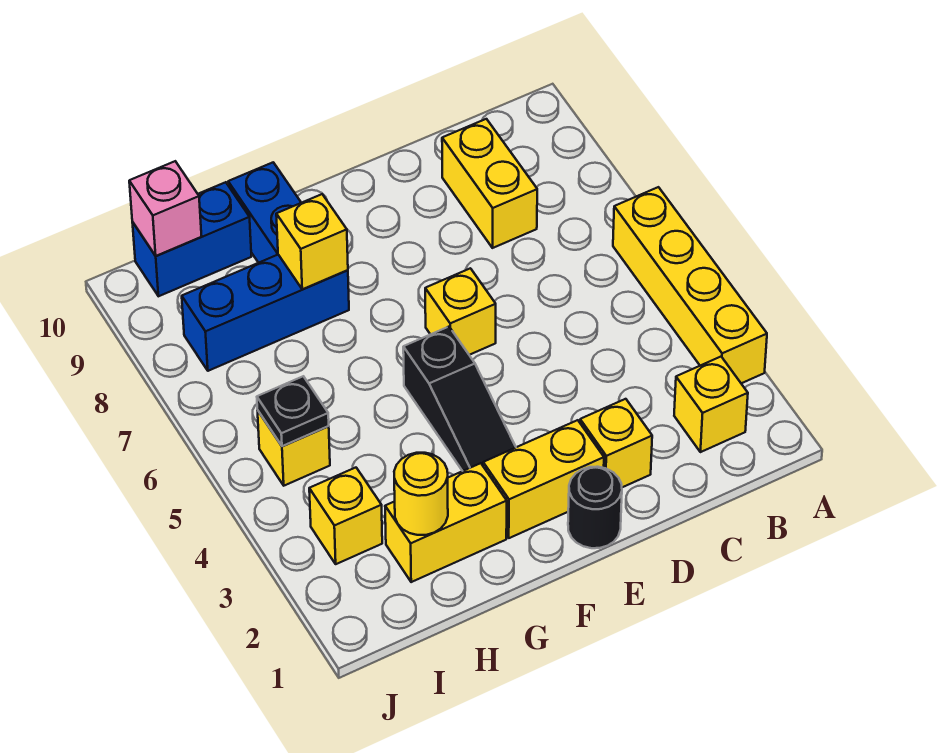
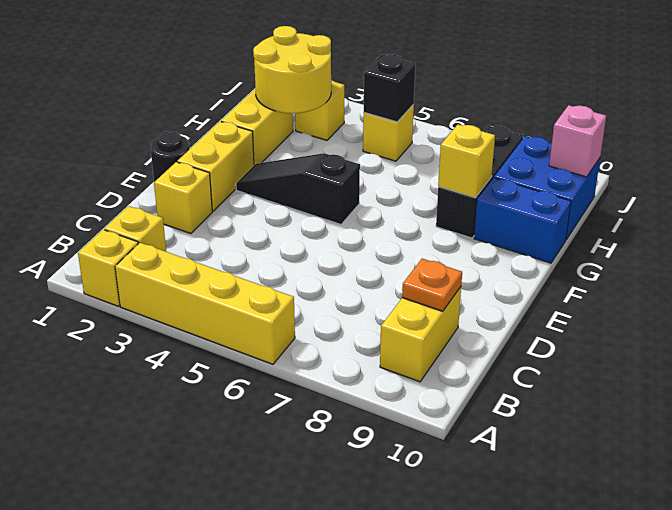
yellow brick C8:C9 level 1 -> yellow brick B9:C9 level 1
none -> orange plate C9 level 2
yellow brick E6 level 1 -> yellow brick A2 level 1
blue brick G8:I8 level 1 -> black brick G8:I8 level 1
yellow round brick H2 level 2 -> yellow round brick H2:I3 level 2
blue brick H10:I10 level 1 -> blue brick H9:I10 level 1
black plate I5 level 2 -> black brick I5 level 2

